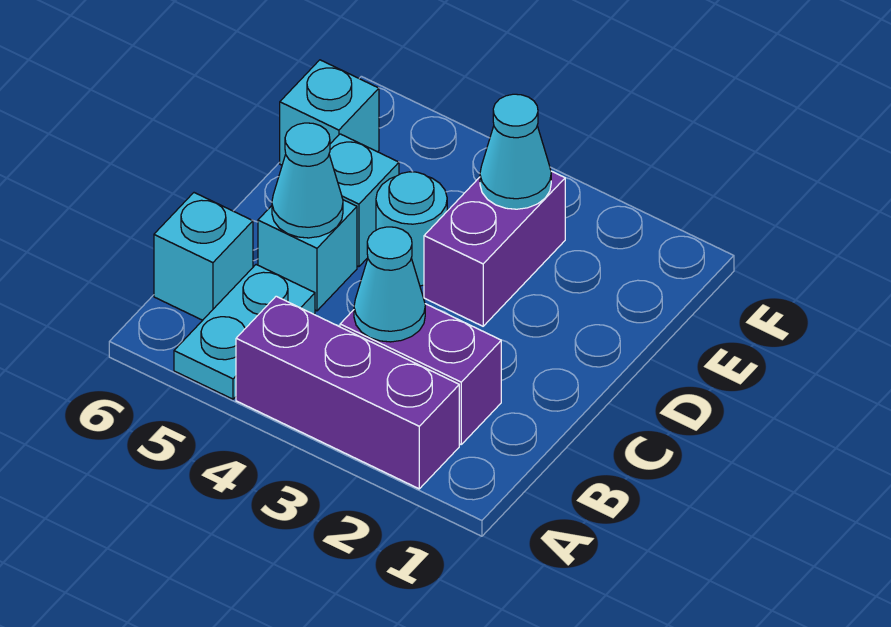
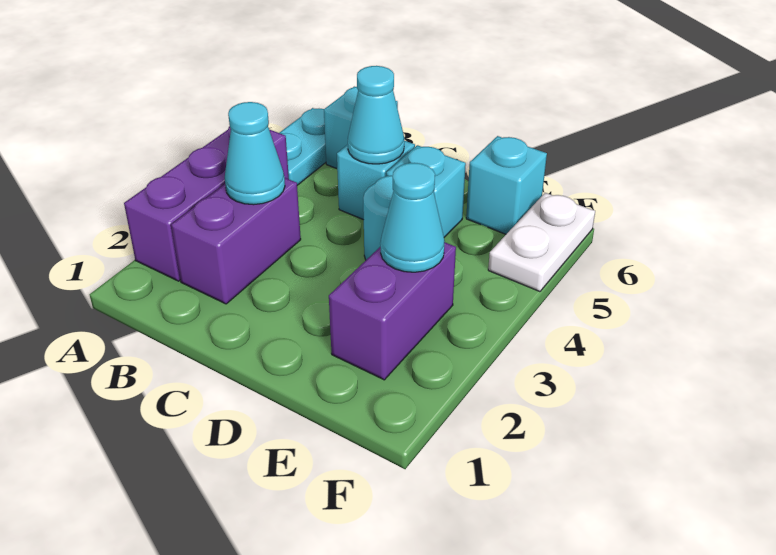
cyan plate A5:B5 level 1 -> cyan plate A5:A6 level 1
purple brick D3:E3 level 1 -> purple brick E2:E3 level 1
none -> white plate F5:F6 level 1

